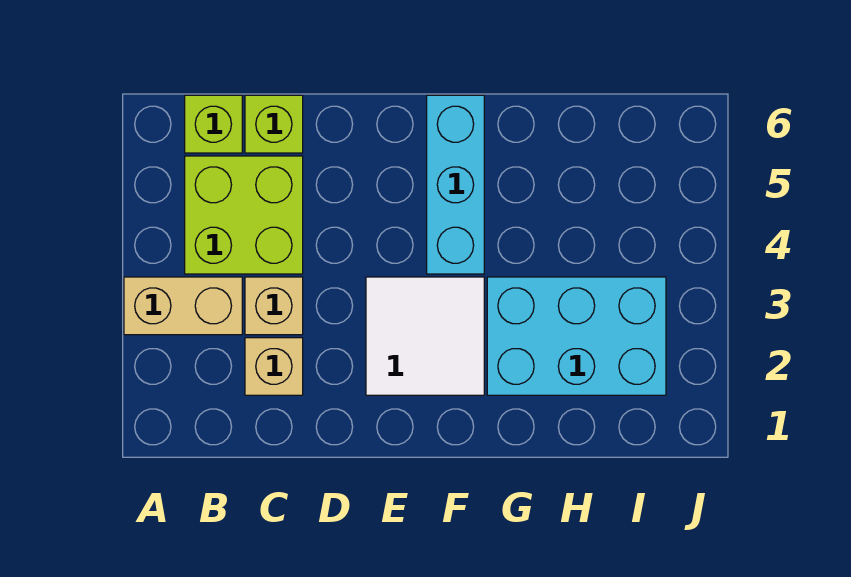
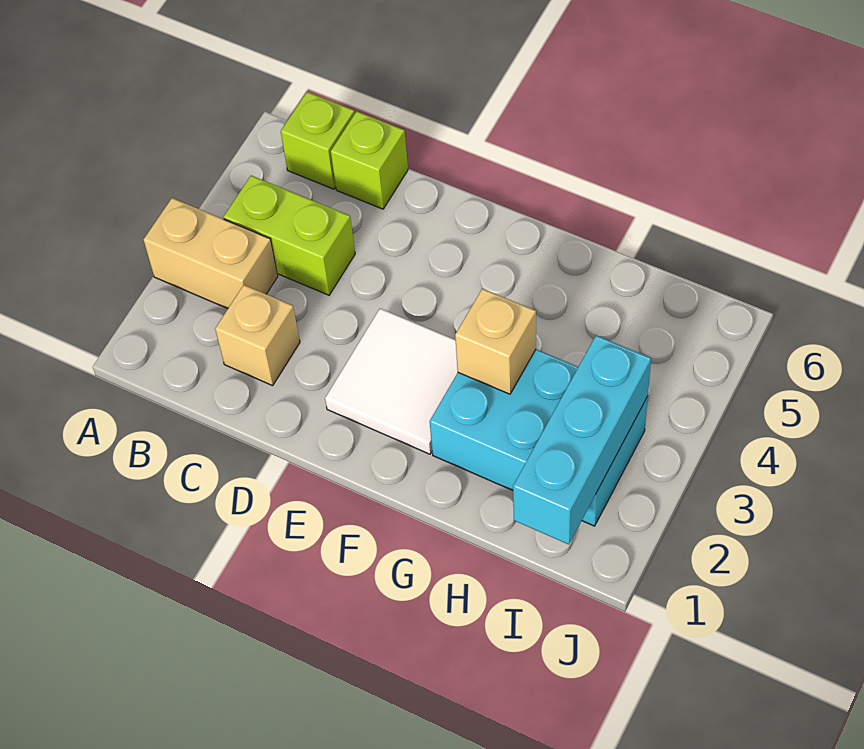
lime brick B4:C5 level 1 -> lime brick B4:C4 level 1
tan brick C3 level 1 -> tan brick G3 level 2
cyan brick F4:F6 level 1 -> cyan brick I1:I3 level 2

